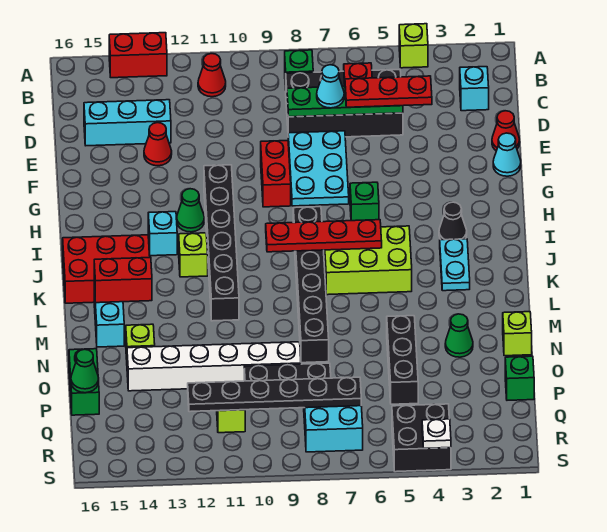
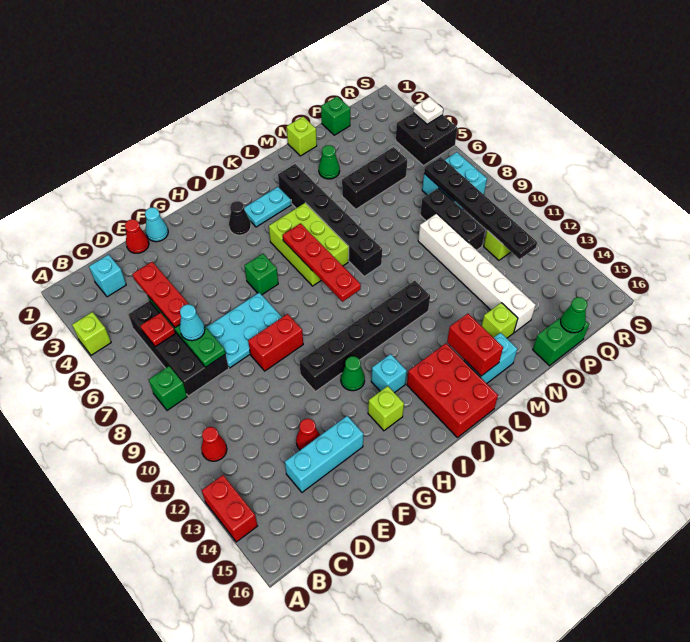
cyan brick D13:D15 level 1 -> cyan brick D14:F14 level 1
black brick I8:N8 level 1 -> black brick L3:L8 level 1
lime brick J12 level 1 -> lime brick H14 level 1

